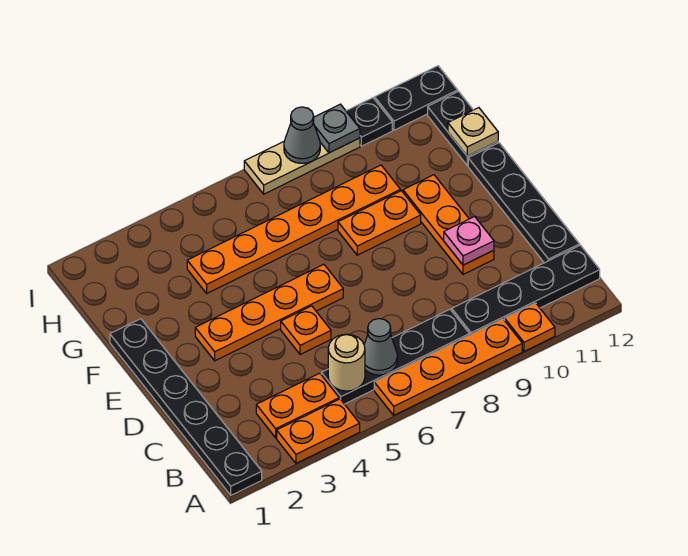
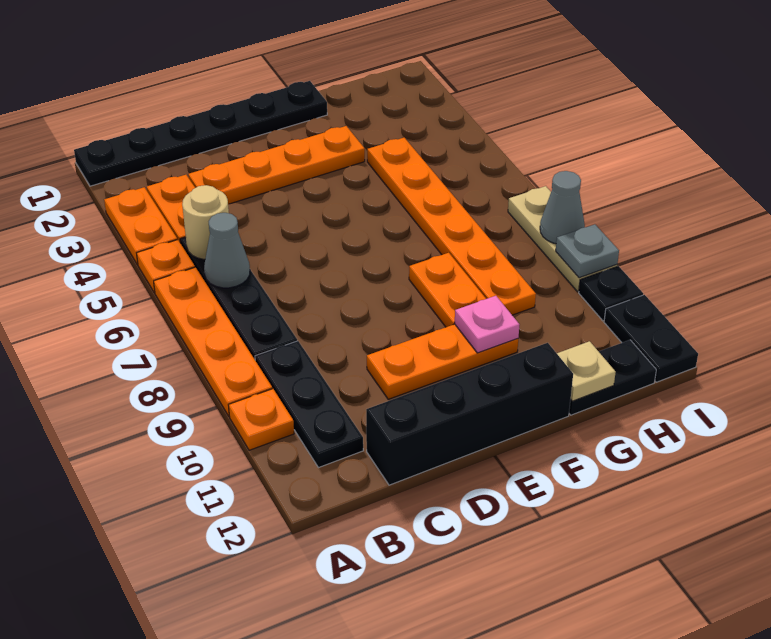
black plate B9:B12 level 1 -> black plate B9:B11 level 1
black plate C12:F12 level 1 -> black brick C12:F12 level 1
orange plate D5 level 1 -> orange plate A5 level 1
pink plate D10 level 2 -> pink plate F10 level 2
orange plate E3:E6 level 1 -> orange plate C3:F3 level 1

